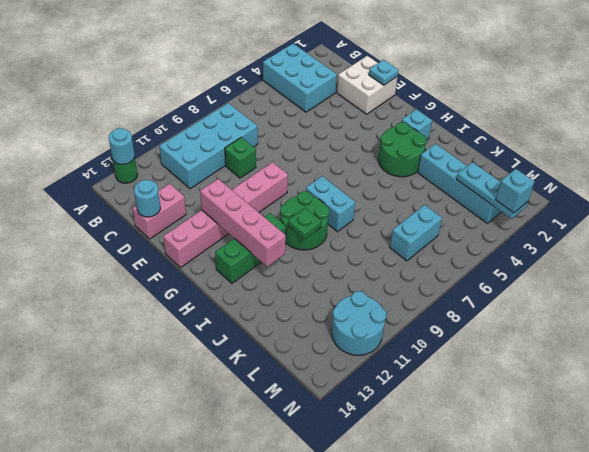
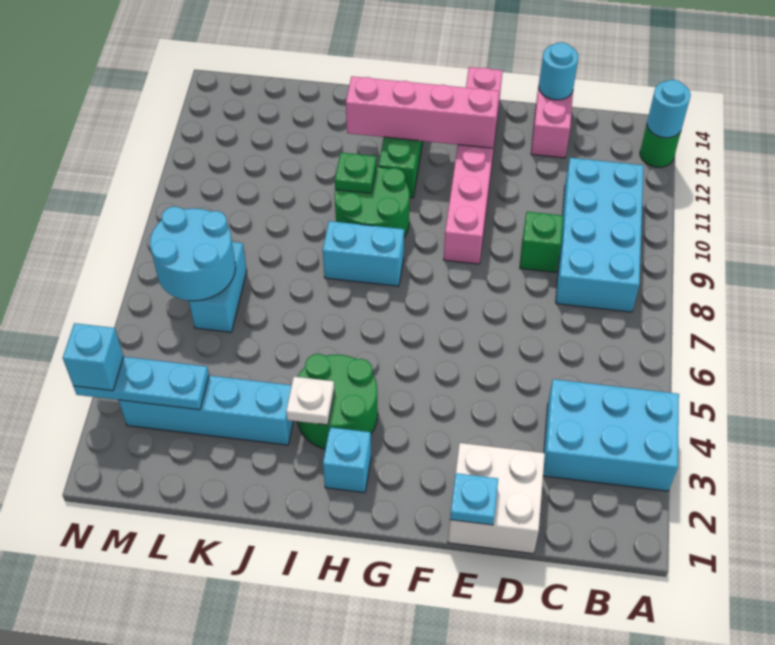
none -> white plate I3 level 2
cyan round brick M11:N12 level 1 -> cyan round brick L6:M7 level 2

